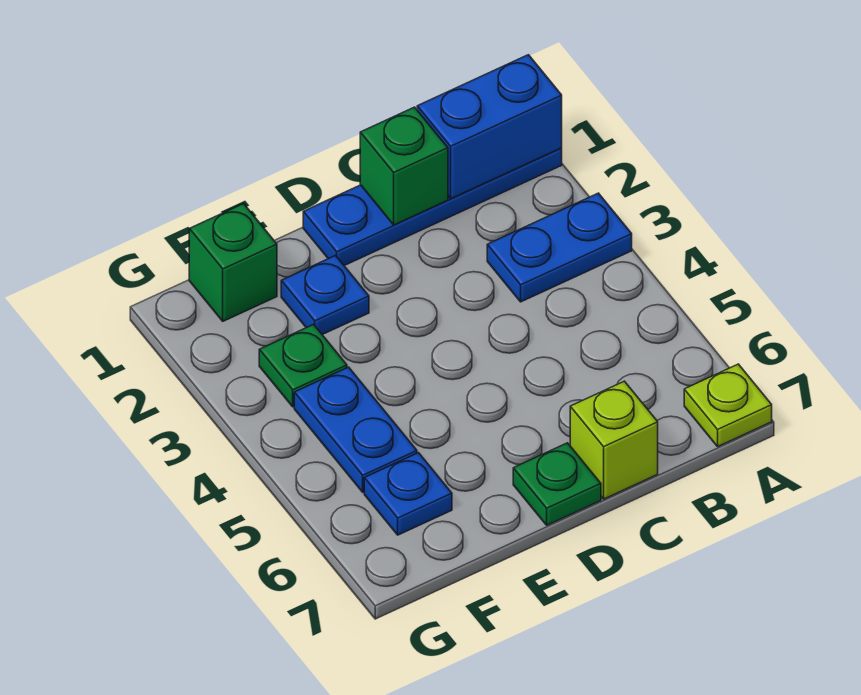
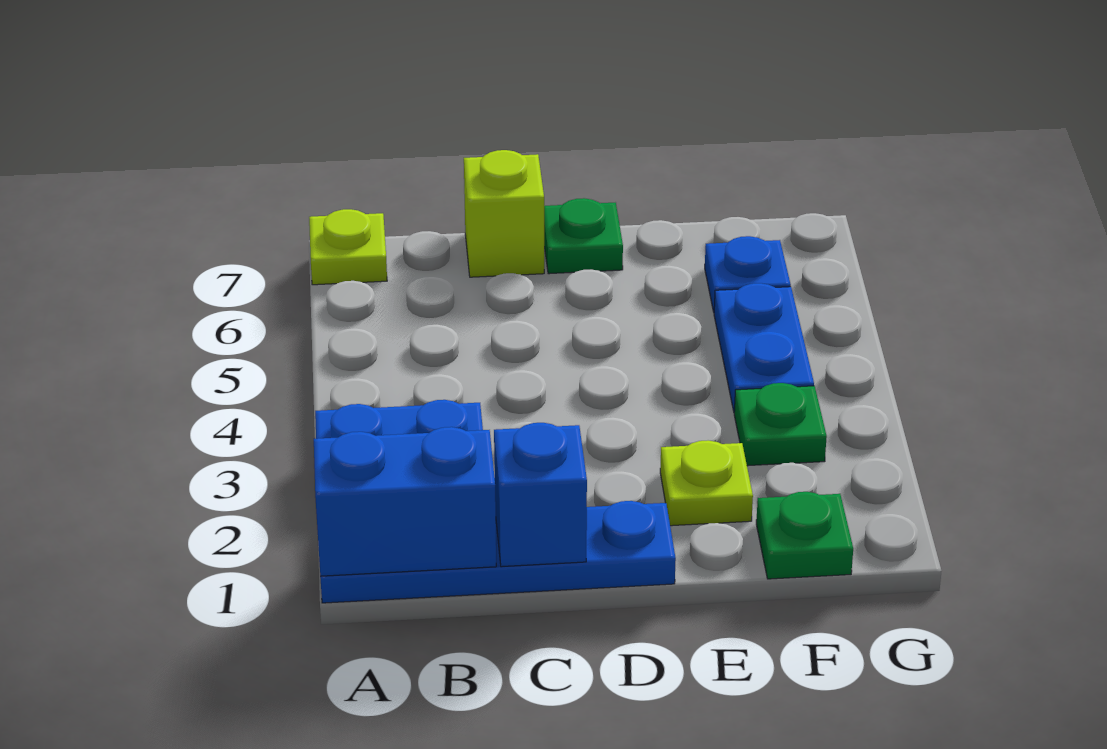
green brick C1 level 2 -> blue brick C1 level 2
blue plate E2 level 1 -> lime plate E2 level 1
green brick F1 level 1 -> green plate F1 level 1

